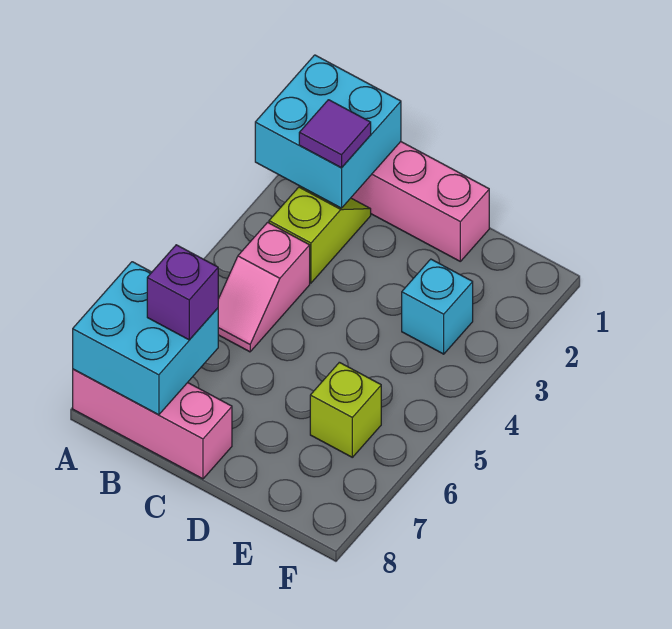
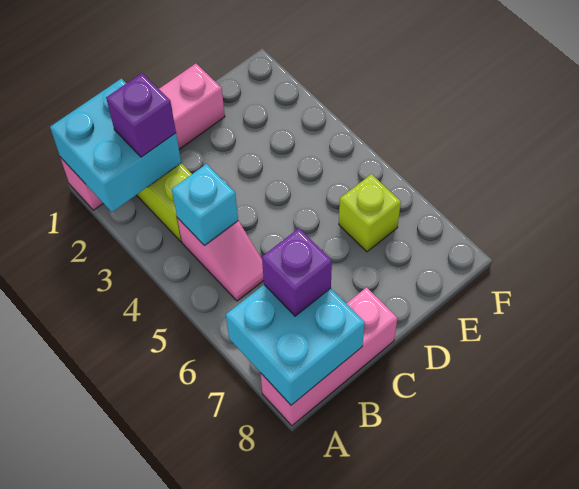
purple tile B2 level 3 -> purple brick B2 level 3
cyan brick E3 level 1 -> cyan brick B4 level 2

